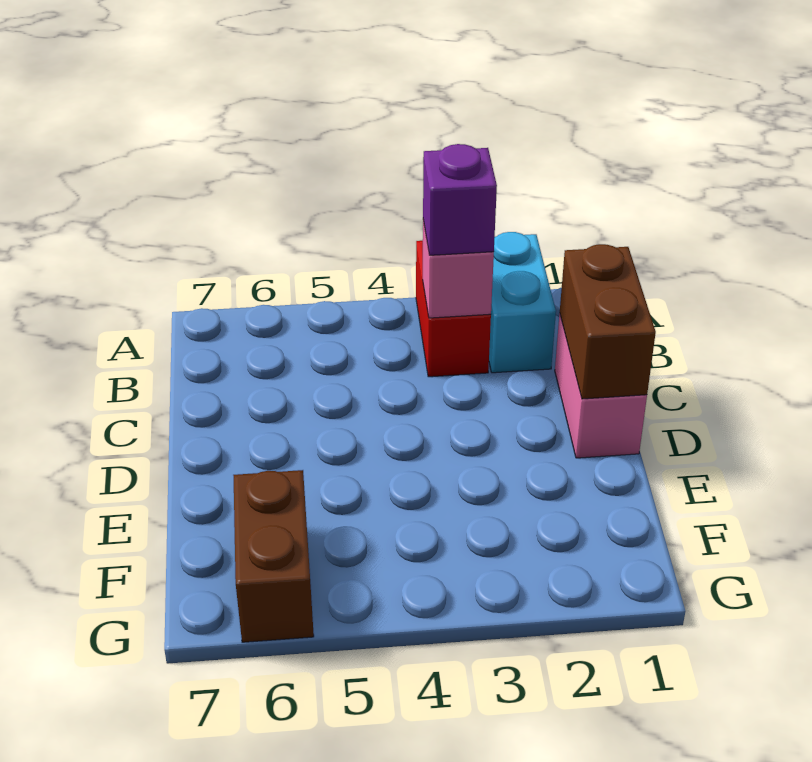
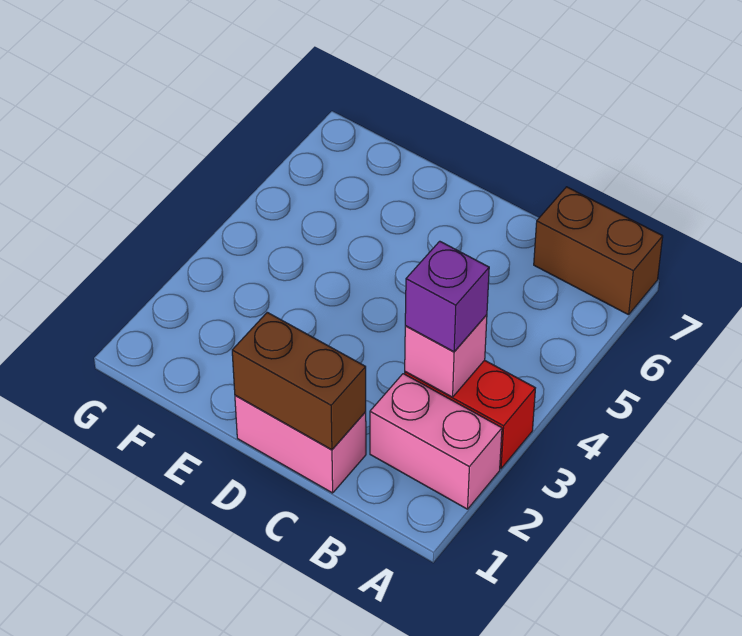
cyan brick A2:B2 level 1 -> pink brick A2:B2 level 1
brown brick F6:G6 level 1 -> brown brick A7:B7 level 1

